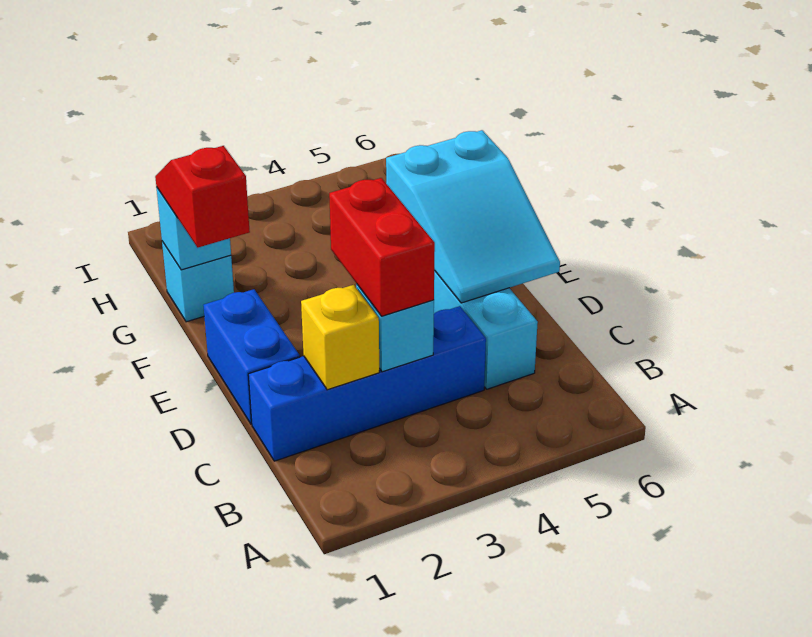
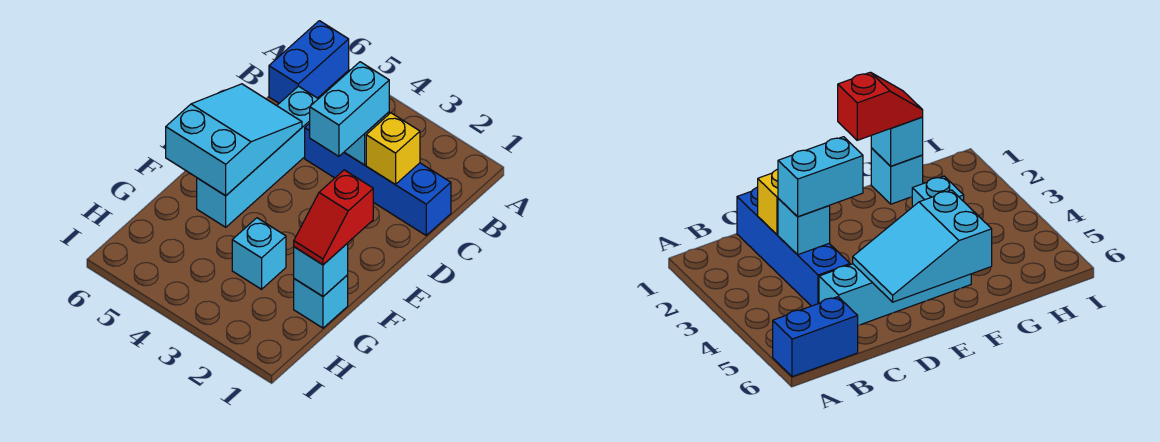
red brick C3:D3 level 3 -> cyan brick C3:D3 level 3
blue brick D1:E1 level 1 -> blue brick A6:B6 level 1
none -> cyan brick G3 level 1

